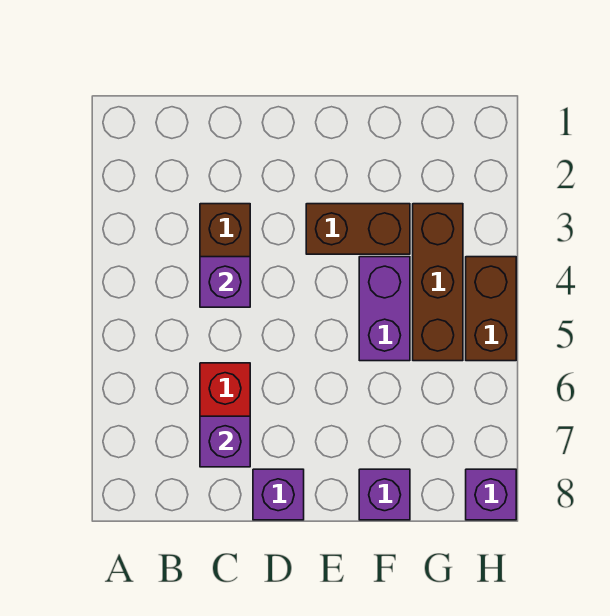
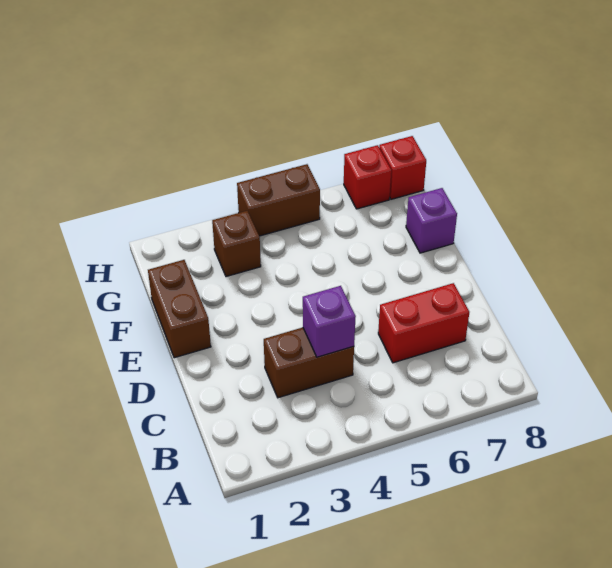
purple brick C7 level 2 -> none
purple brick D8 level 1 -> none
brown brick E3:F3 level 1 -> brown brick E1:F1 level 1
purple brick F4:F5 level 1 -> none
brown brick G3:G5 level 1 -> brown brick G3 level 1
none -> red brick H7 level 1
purple brick H8 level 1 -> red brick H8 level 1

